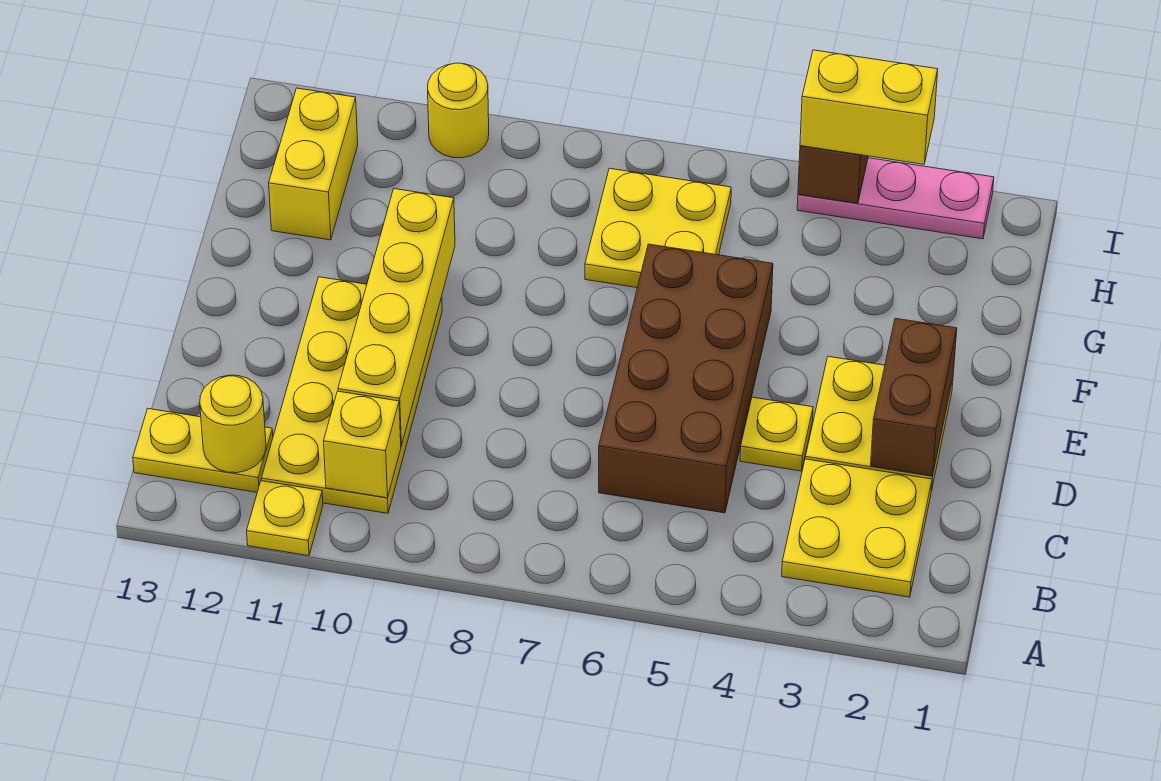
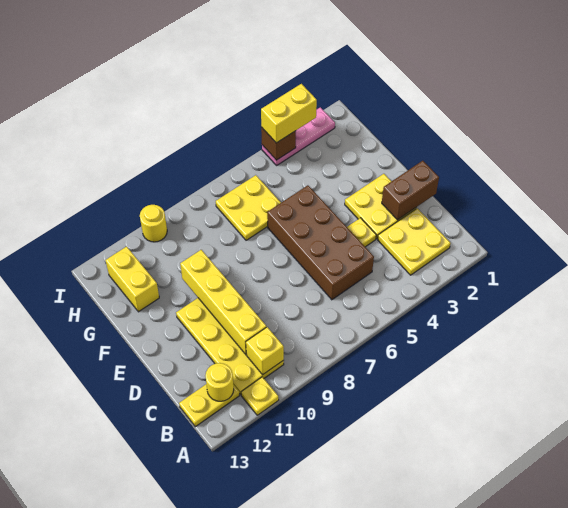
brown brick D2:E2 level 2 -> brown brick D1:D2 level 2

